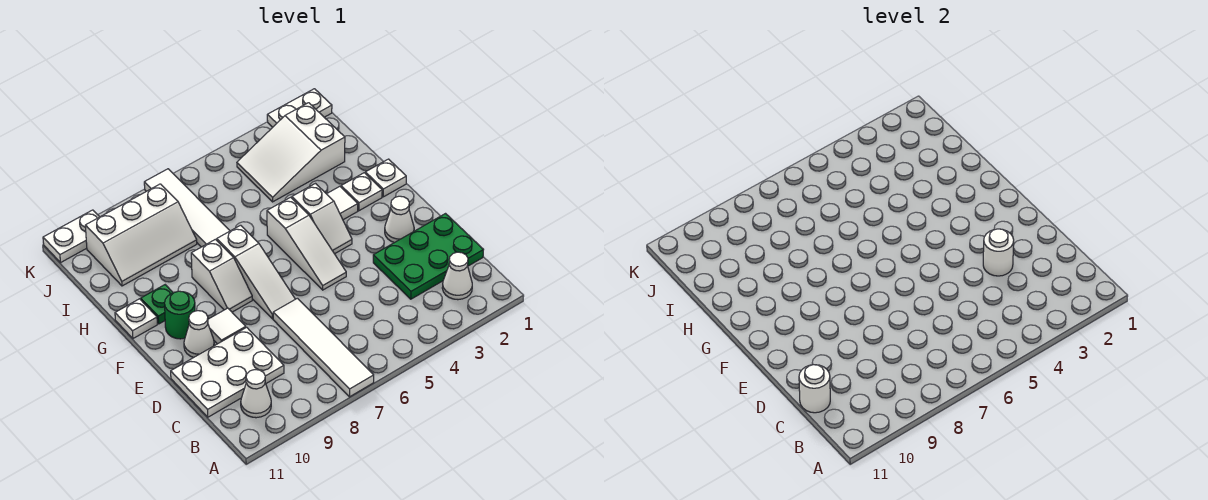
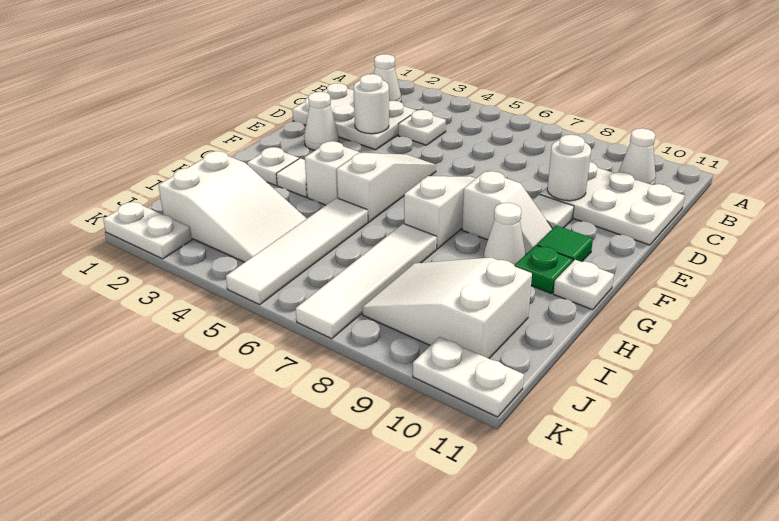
white tile A7:D7 level 1 -> white tile H5:K5 level 1
green plate C1:D3 level 1 -> white plate C1:D3 level 1
white round brick C11 level 2 -> white round brick D9 level 2
white cone E10 level 1 -> white cone G9 level 1
white slope F8:G8 level 1 top G -> white slope F8:F9 level 1 top 8
green round brick F10 level 1 -> green tile F10 level 1
white plate G1 level 1 -> white plate C4 level 1
white slope I8:J10 level 1 top J -> white slope I8:J10 level 1 top 10

